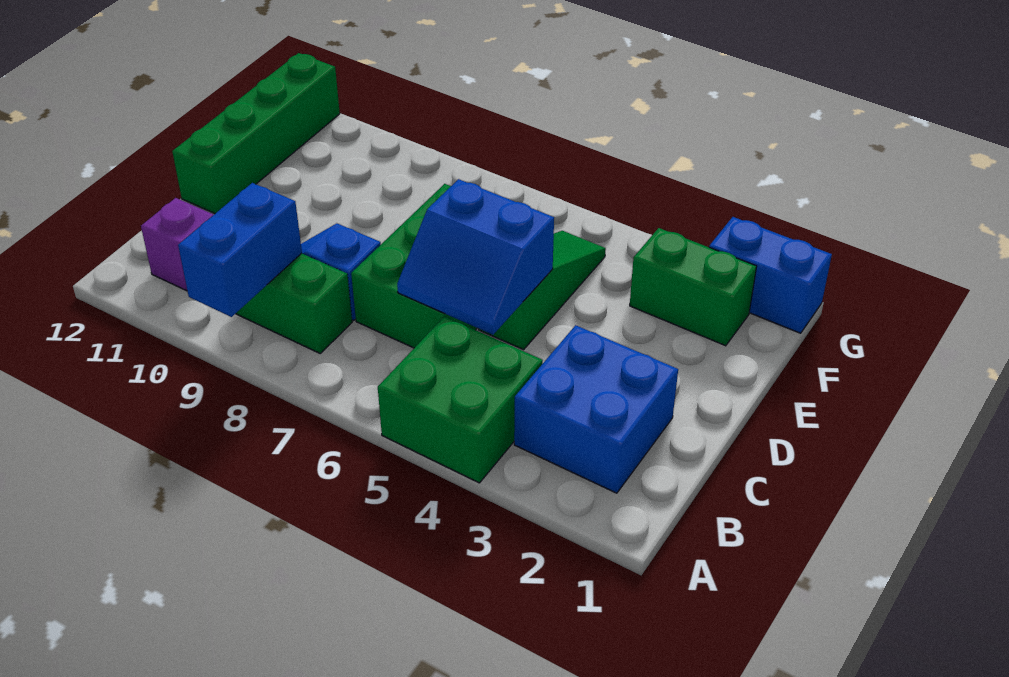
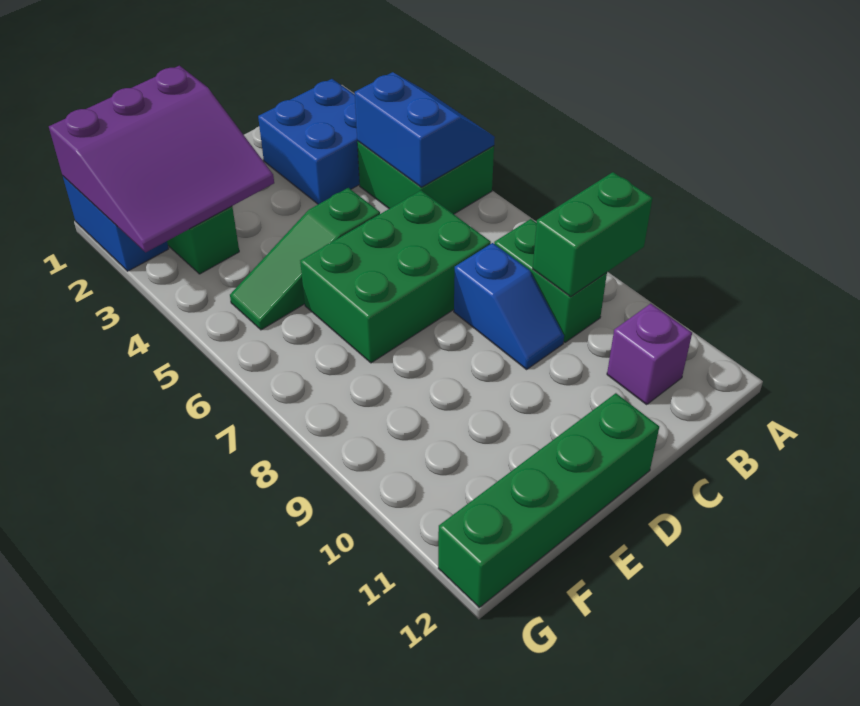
blue brick A9:B9 level 2 -> green brick A9:B9 level 2
blue slope C5:D6 level 2 top D -> blue slope A4:B5 level 2 top B
none -> purple slope E1:G3 level 2 top 1

